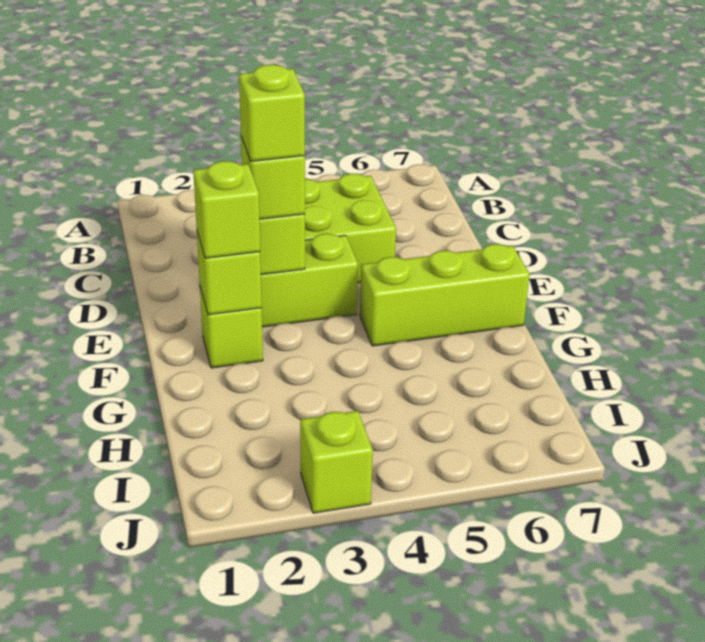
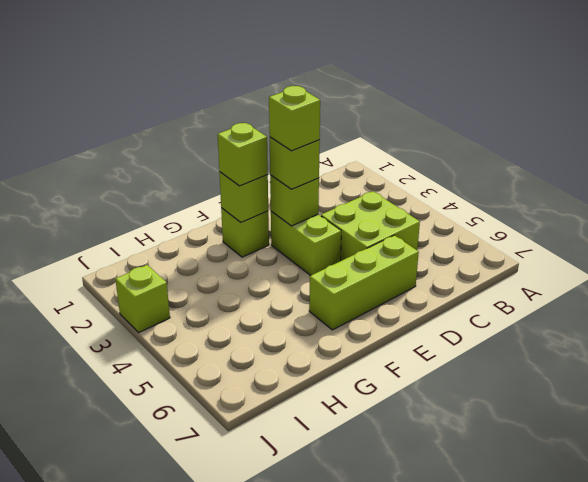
lime brick F5:F7 level 1 -> lime brick D6:F6 level 1

